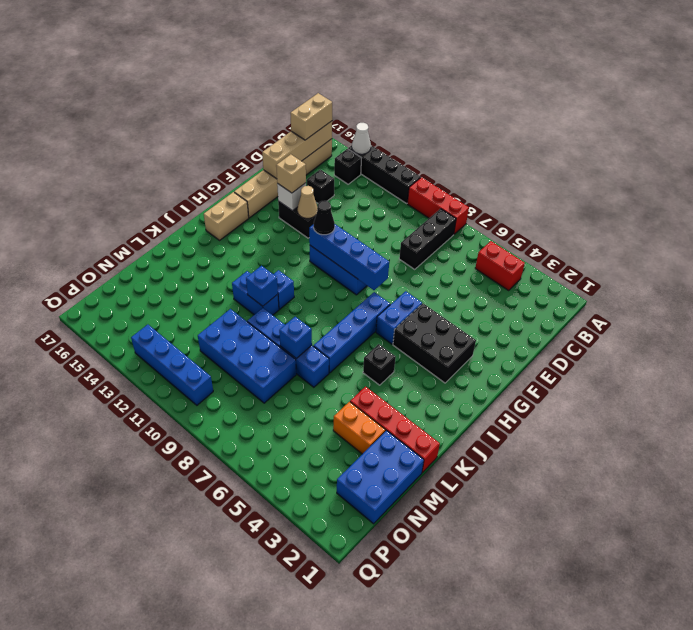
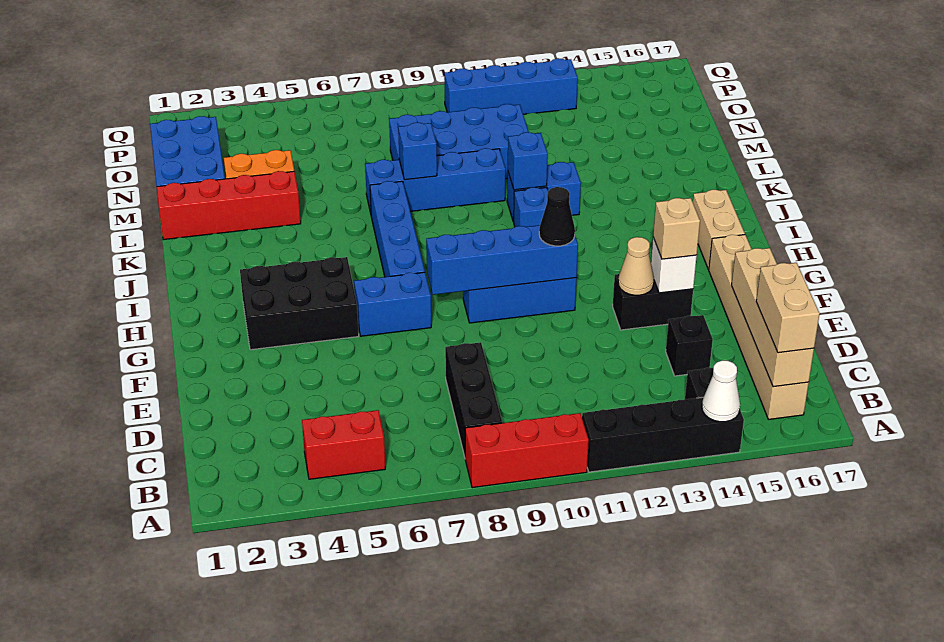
blue brick G6:H6 level 1 -> blue brick G6:G7 level 1
black brick J5 level 1 -> none

